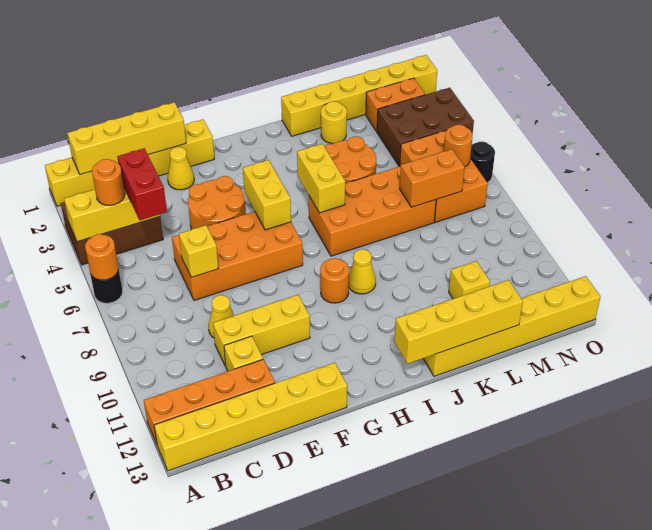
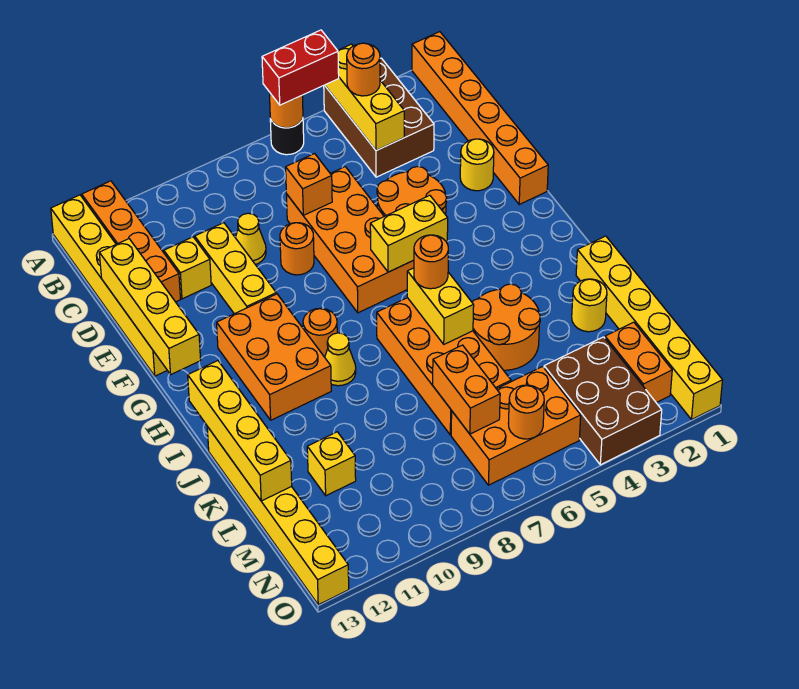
yellow brick A1:F1 level 1 -> orange brick A1:F1 level 1
yellow brick B1:E1 level 2 -> yellow brick D13:G13 level 2
red brick C4:C5 level 3 -> red brick A5:A6 level 3
yellow brick D7 level 2 -> orange brick D7 level 2
yellow cone E2 level 1 -> yellow round brick E2 level 1
none -> orange round brick E8 level 1
none -> orange brick G10:I11 level 1
yellow brick I5:I6 level 2 -> yellow brick I6:J6 level 2
none -> orange round brick I6 level 3
black round brick O6 level 1 -> none

